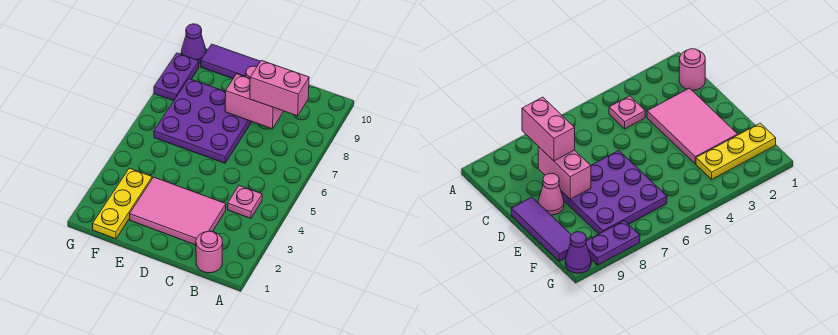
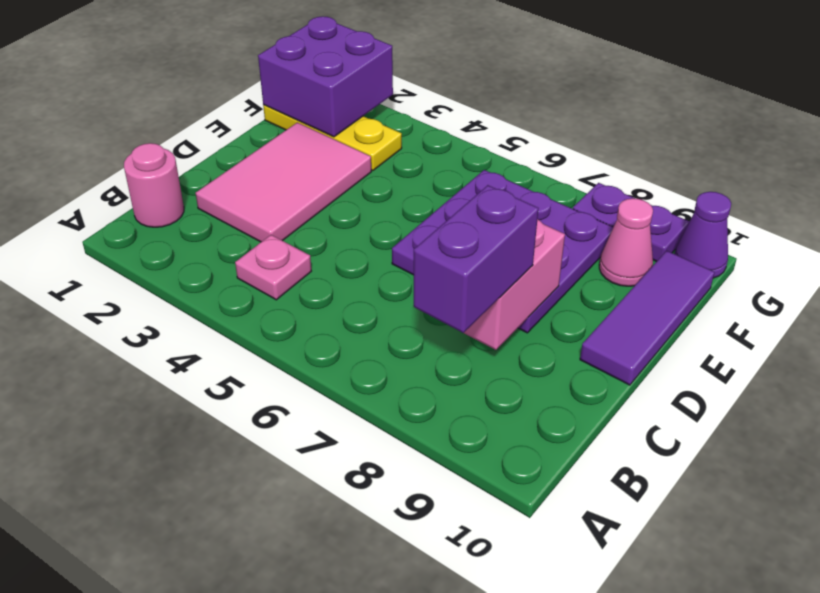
pink brick B8:C8 level 3 -> purple brick B8:C8 level 3
pink cone D9 level 1 -> pink cone F9 level 1
none -> purple brick F1:G2 level 2

